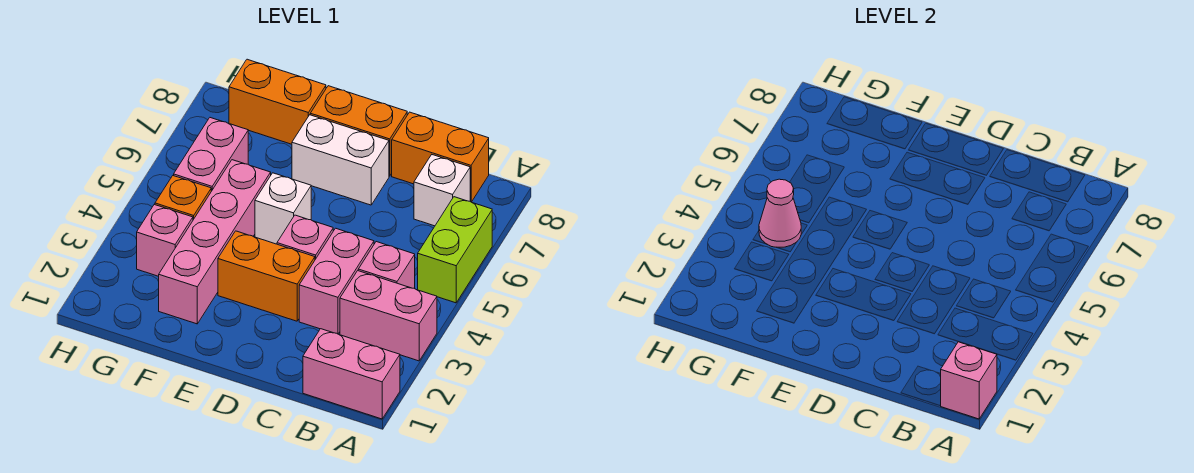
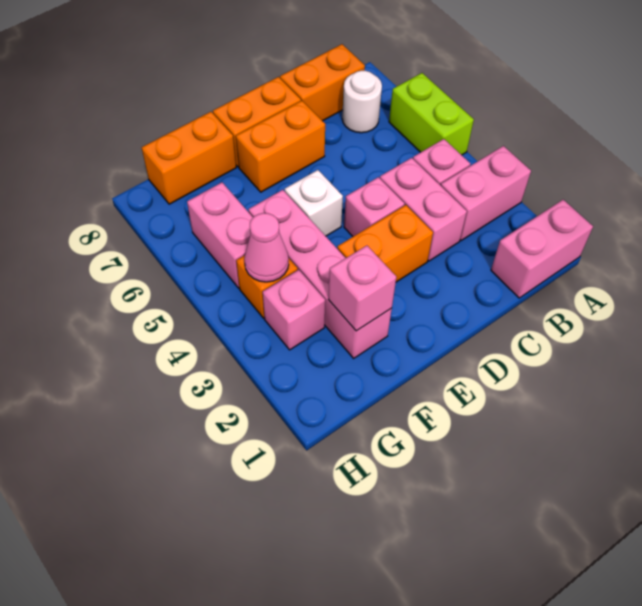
pink brick A1 level 2 -> pink brick F2 level 2
white brick B7 level 1 -> white round brick B7 level 1
white brick D7:E7 level 1 -> orange brick D7:E7 level 1

